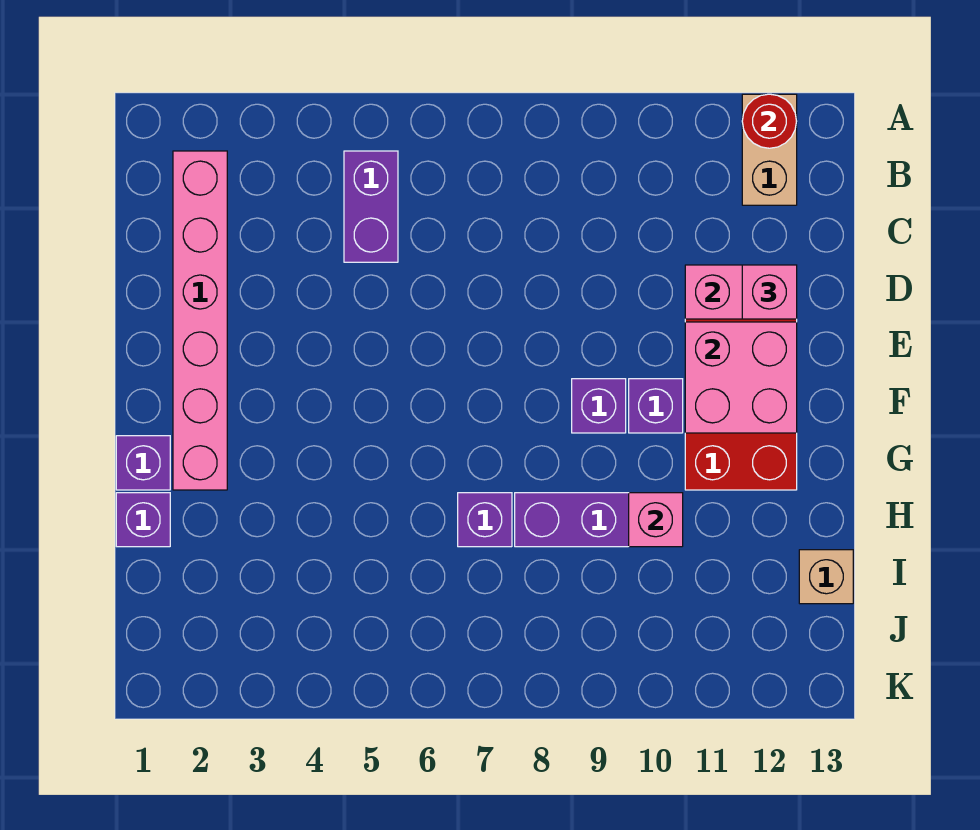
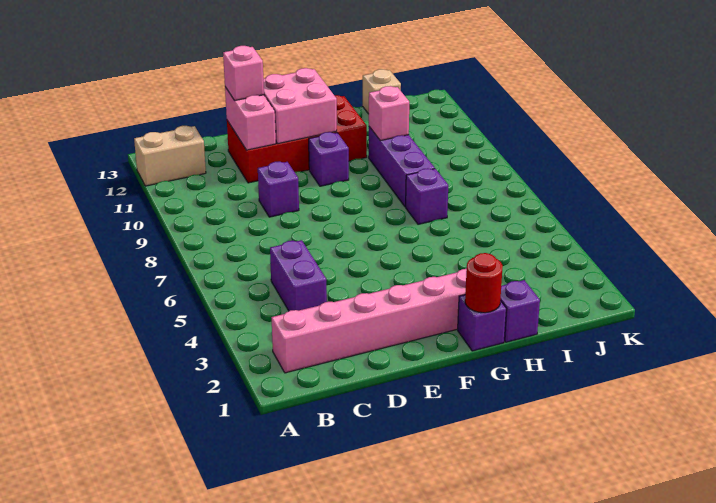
red round brick A12 level 2 -> red round brick G1 level 2
purple brick B5:C5 level 1 -> purple brick C4:C5 level 1
purple brick F9 level 1 -> purple brick D9 level 1

